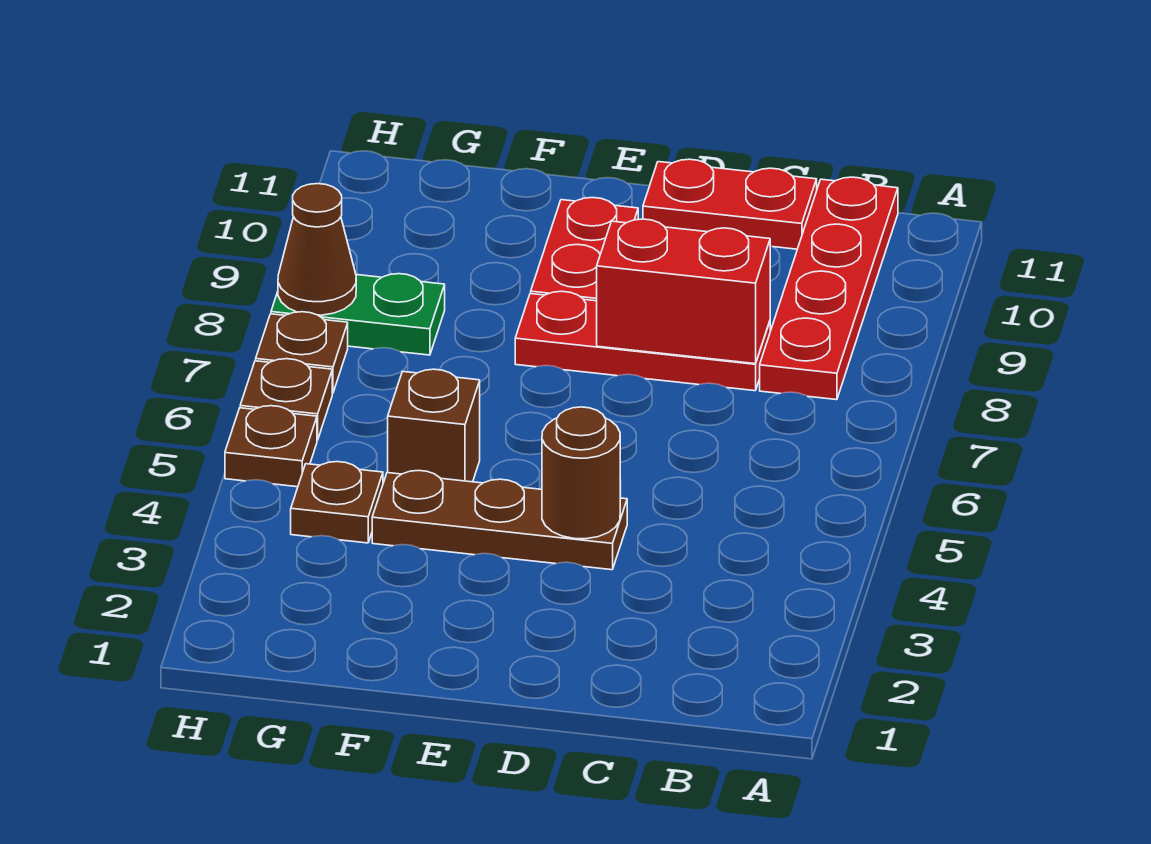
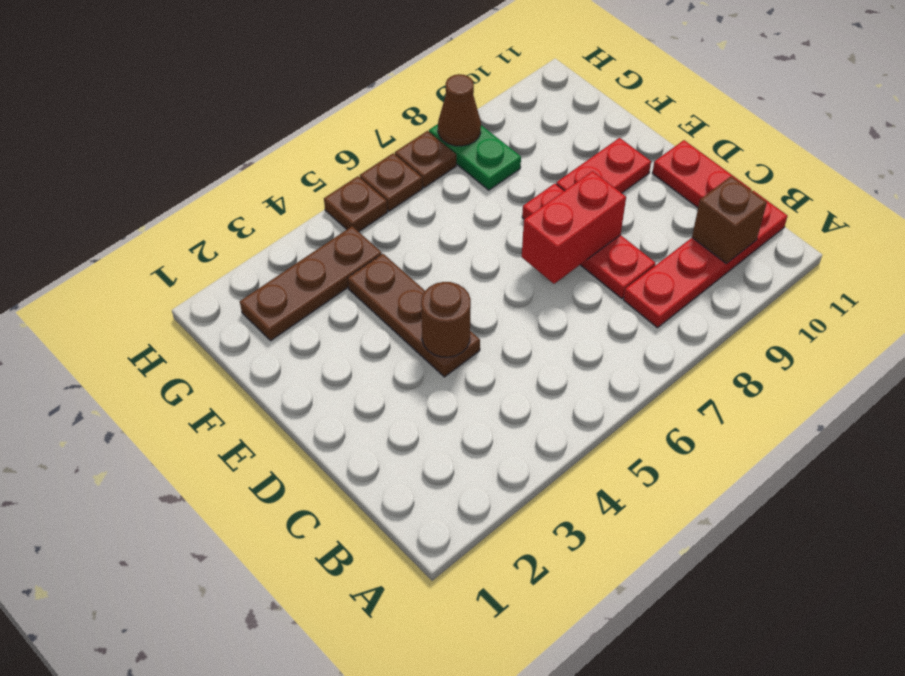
red brick C8:D8 level 2 -> red brick D7:D8 level 2
brown brick F5 level 1 -> brown brick B10 level 2
brown plate G4 level 1 -> brown plate G2:G4 level 1

